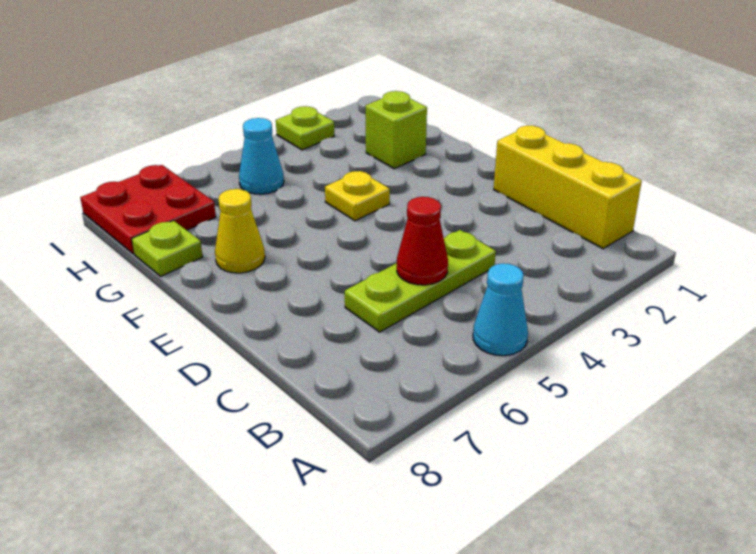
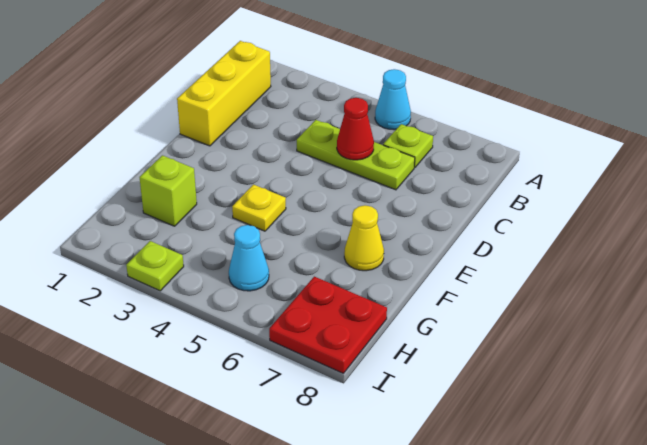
lime plate G8 level 1 -> lime plate B6 level 1

